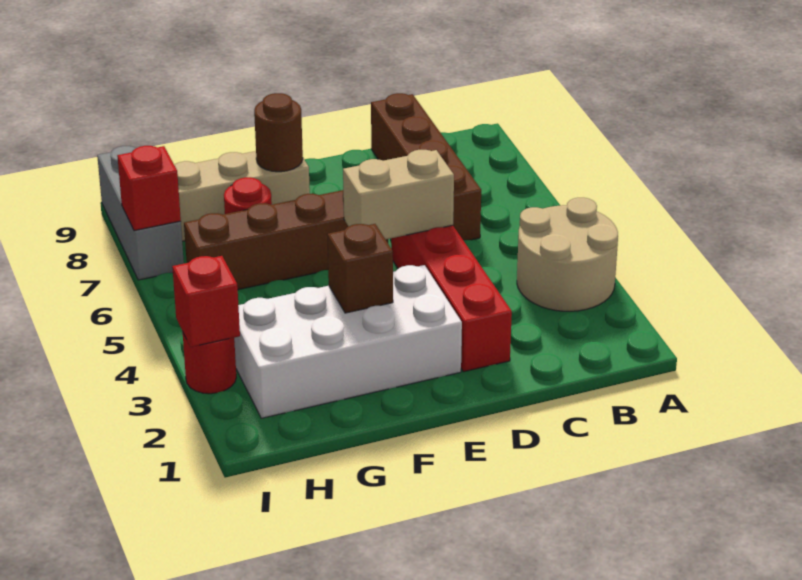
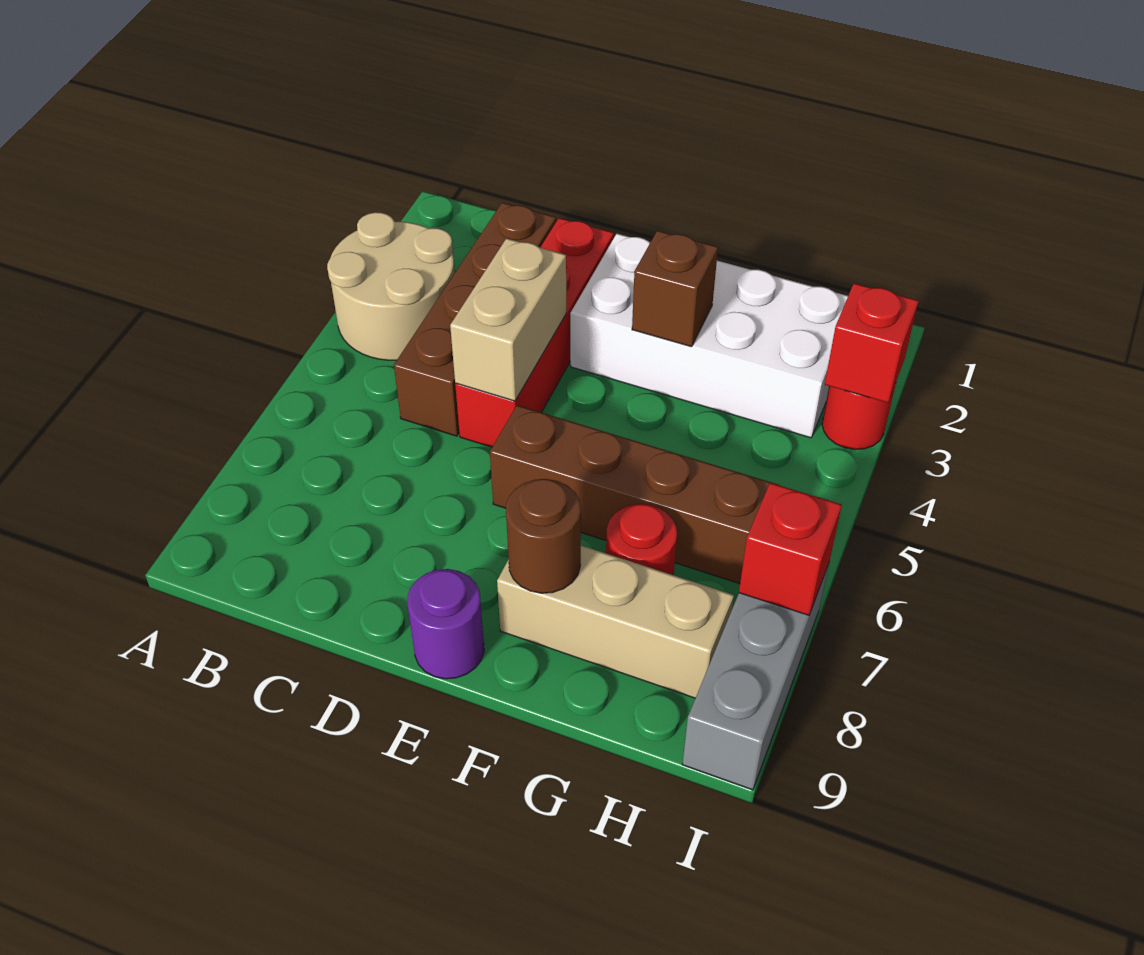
brown brick C6:C9 level 1 -> brown brick C2:C5 level 1
tan brick D5:E5 level 2 -> tan brick D4:D5 level 2
none -> purple round brick E9 level 1

